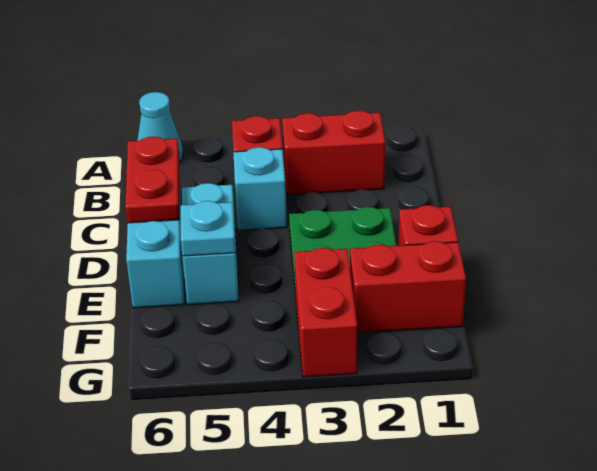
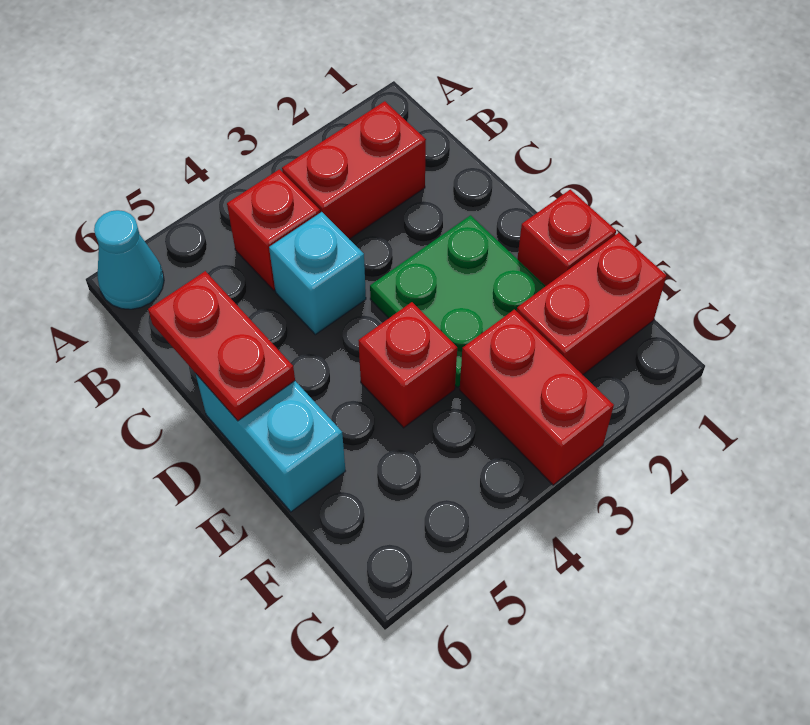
cyan brick D5:E5 level 1 -> none
none -> red brick E4 level 1
cyan plate E5 level 2 -> none

